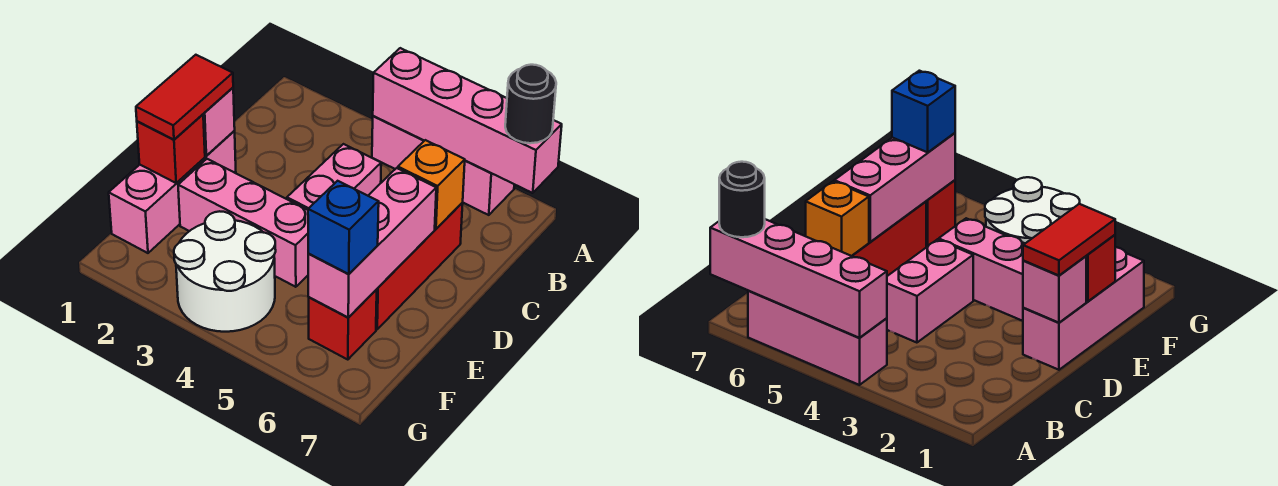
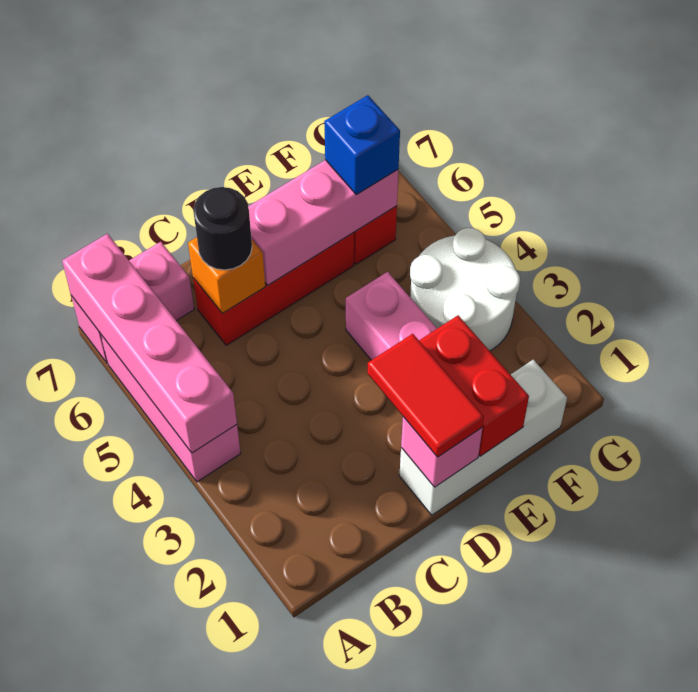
black round brick A7 level 3 -> black round brick C6 level 3
pink brick C4:D4 level 1 -> pink brick A7:B7 level 1
pink brick D1:F1 level 1 -> white brick D1:F1 level 1
red tile D1:E1 level 3 -> red tile D1:D2 level 3
red brick E1 level 2 -> red brick E1:E2 level 2

